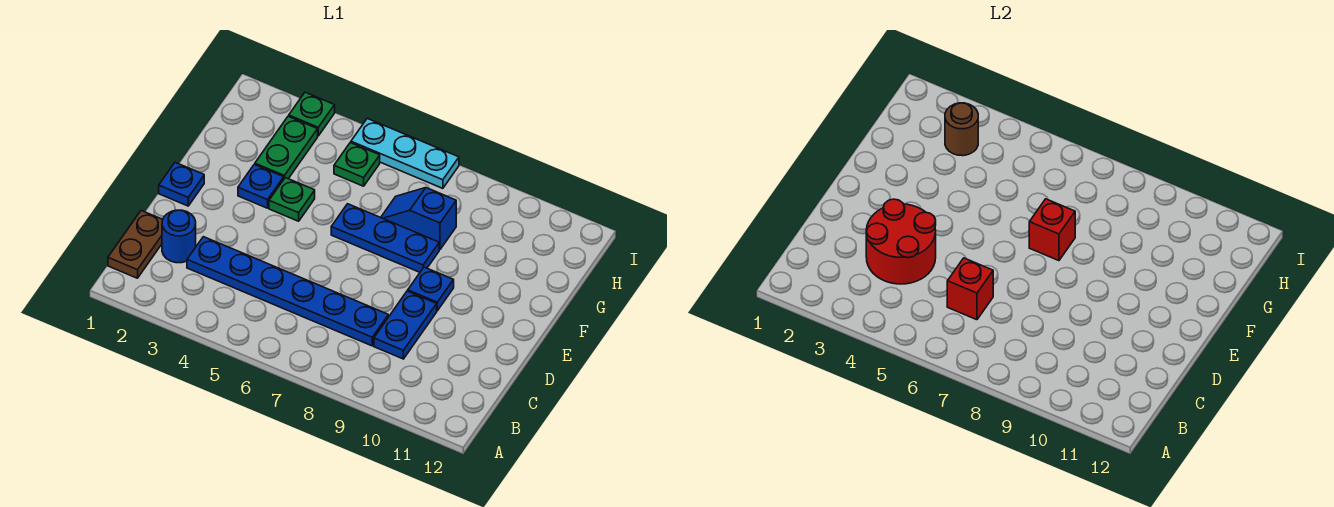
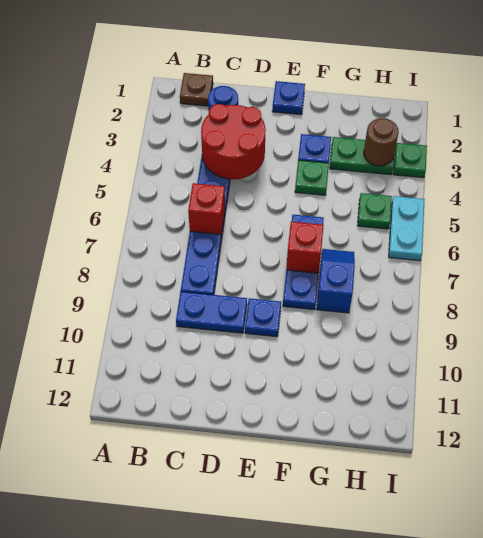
brown plate B1:C1 level 1 -> brown plate B1 level 1
cyan plate I5:I7 level 1 -> cyan plate I5:I6 level 1

